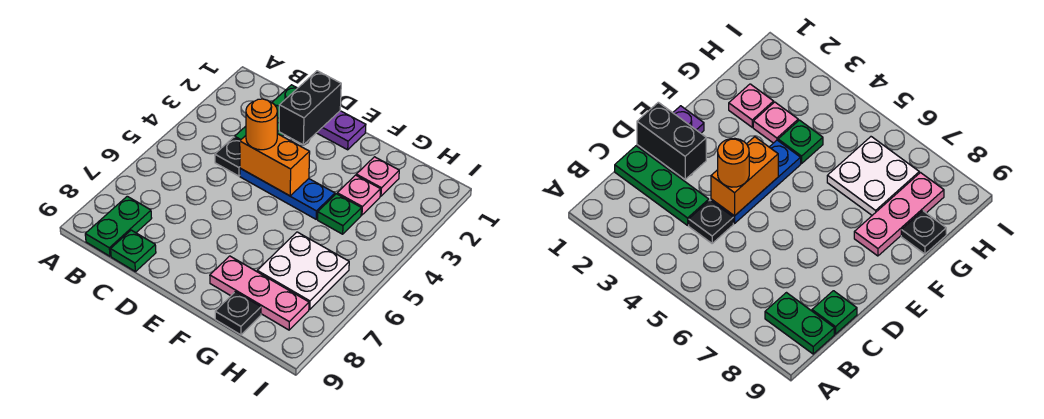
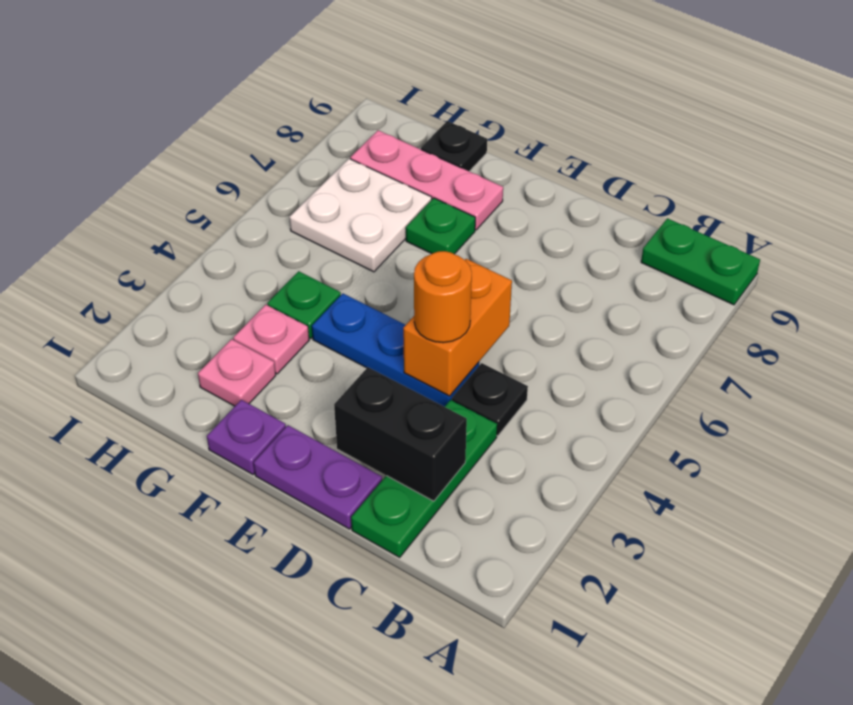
green plate B8:B9 level 1 -> green plate A9:B9 level 1
green plate C9 level 1 -> green plate F7 level 1
black brick D1:D2 level 2 -> black brick C2:D2 level 2
orange brick D4:E4 level 2 -> orange brick D4:D5 level 2
none -> purple plate F1 level 1

